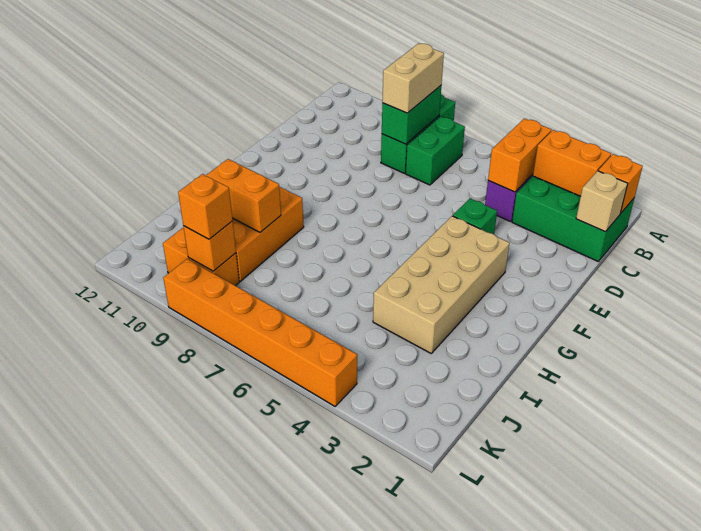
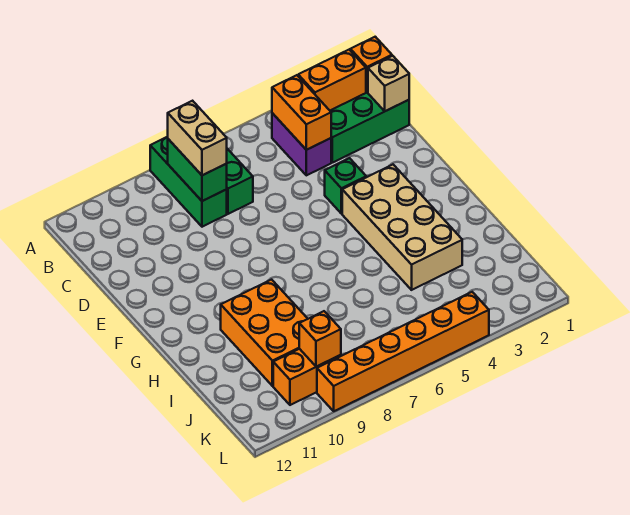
orange brick I9:I10 level 2 -> none
orange brick K9 level 3 -> none

